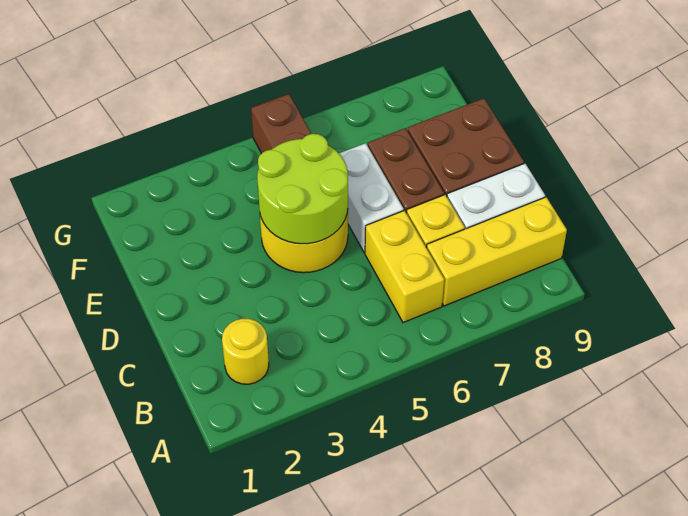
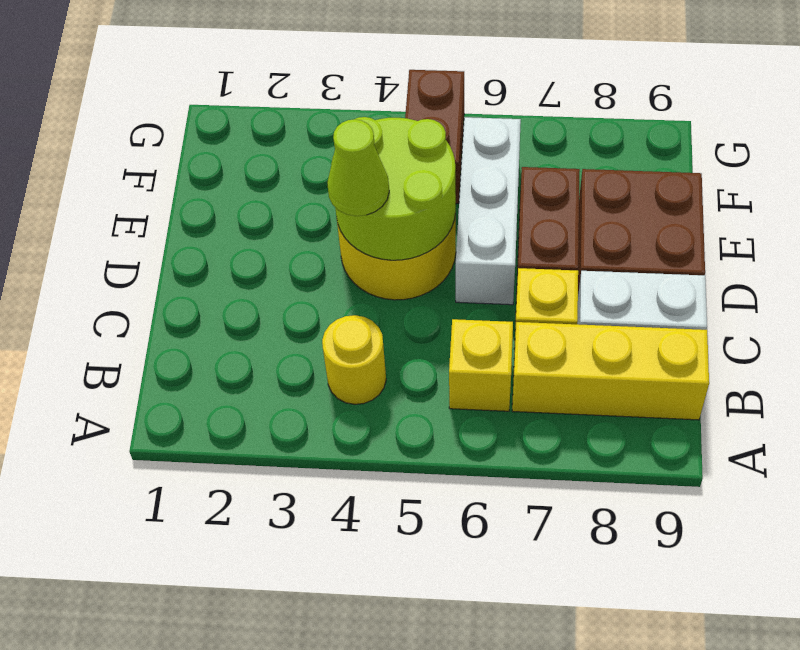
yellow round brick B2 level 1 -> yellow round brick B4 level 1
yellow brick B6:C6 level 1 -> yellow brick B6 level 1
none -> lime cone D4 level 3
white brick D6:E6 level 1 -> white brick D6:F6 level 1

